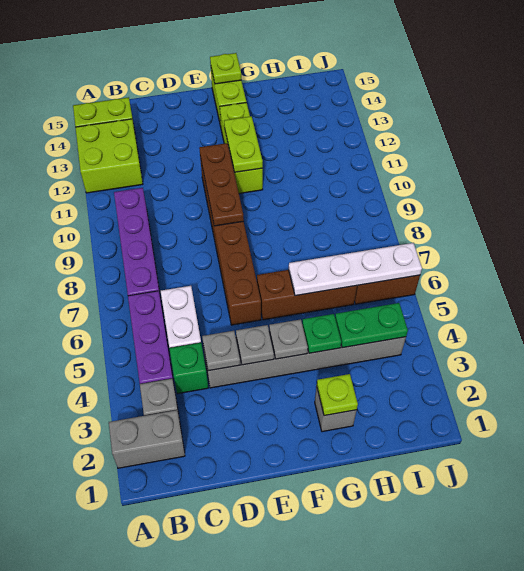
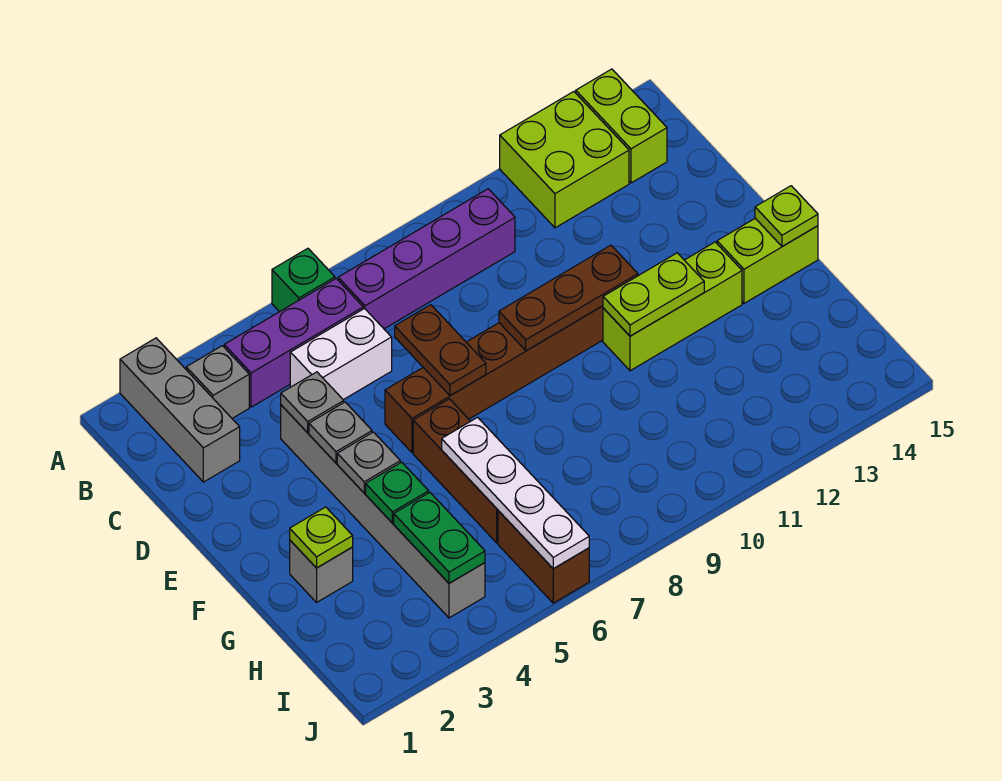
grey brick A2:B2 level 1 -> grey brick A2:C2 level 1
green brick C4 level 1 -> green brick A6 level 1
none -> brown plate D7:E7 level 2

